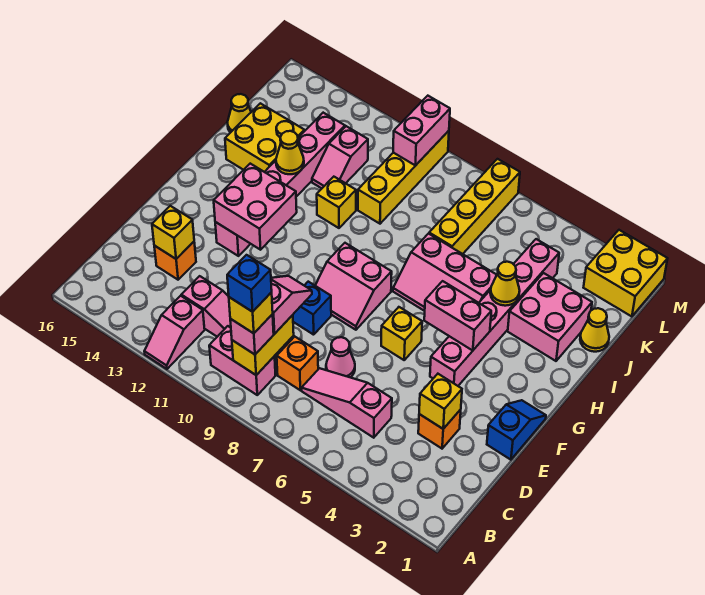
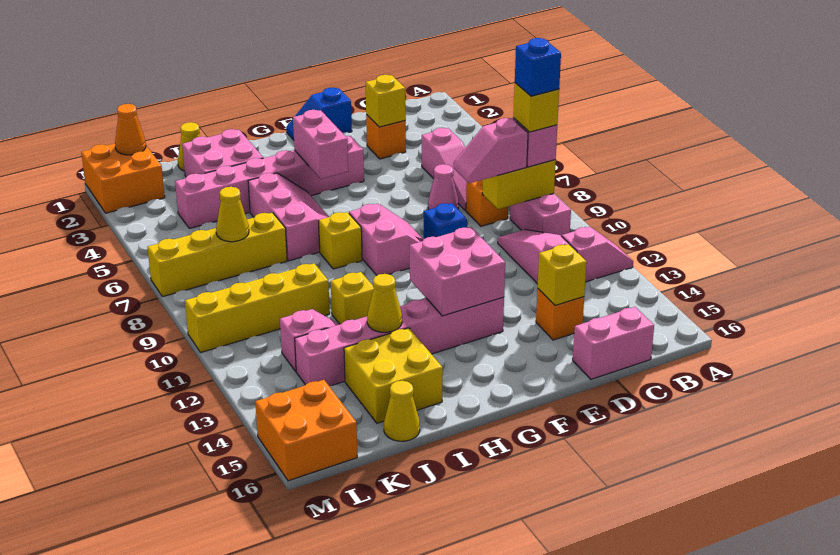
yellow brick F6 level 1 -> yellow brick H8 level 1
yellow cone I4 level 2 -> yellow cone K7 level 2
yellow brick L1:M2 level 1 -> orange brick L1:M2 level 1
none -> orange cone L1 level 2
pink brick L10:M10 level 2 -> pink brick C16:D16 level 1
none -> orange brick L15:M16 level 1

